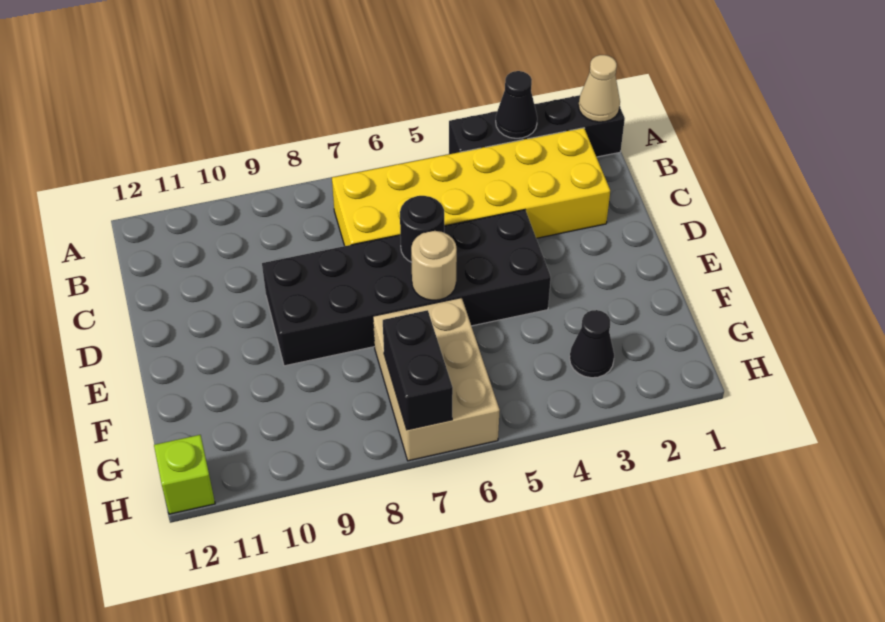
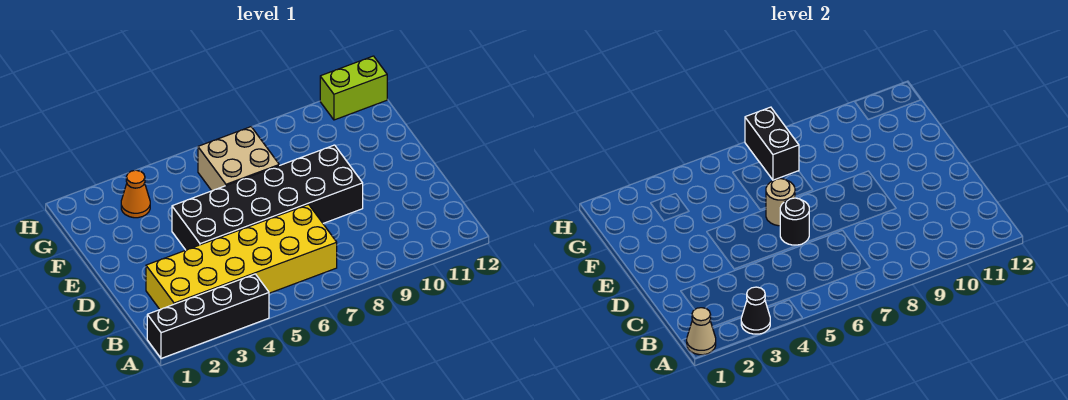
tan brick F6:H7 level 1 -> tan brick F6:G7 level 1
black cone G3 level 1 -> orange cone G3 level 1
lime brick H12 level 1 -> lime brick H11:H12 level 1

